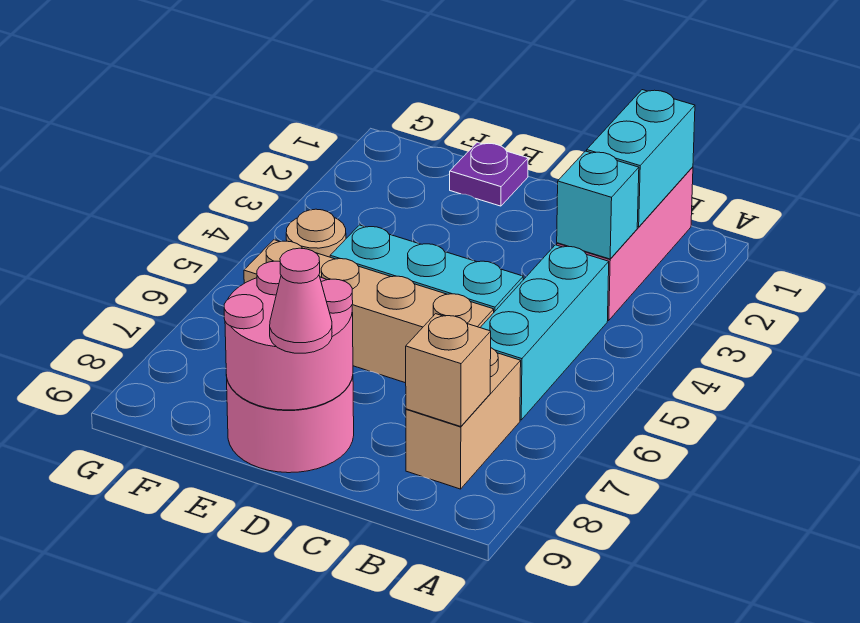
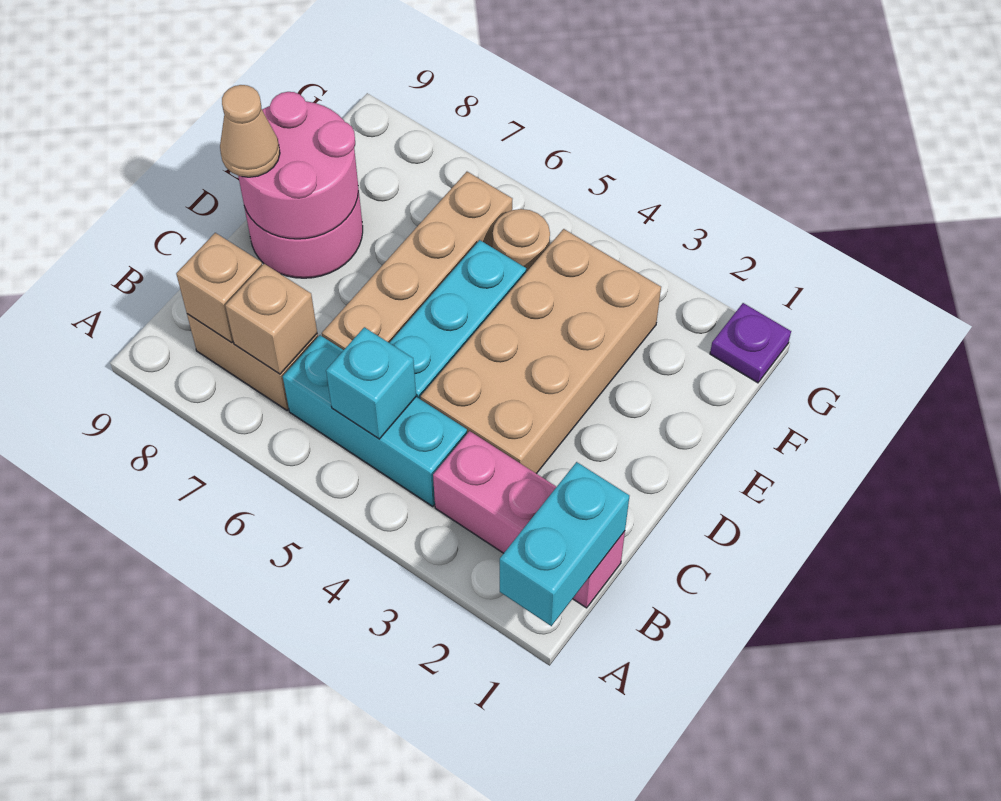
cyan brick B1:B2 level 2 -> cyan brick A1:B1 level 2
cyan brick B3 level 2 -> cyan brick B5 level 2
none -> tan brick B7 level 2
none -> tan brick C3:F4 level 1
pink cone D9 level 3 -> tan cone D9 level 3
purple plate E1 level 1 -> purple plate G1 level 1

